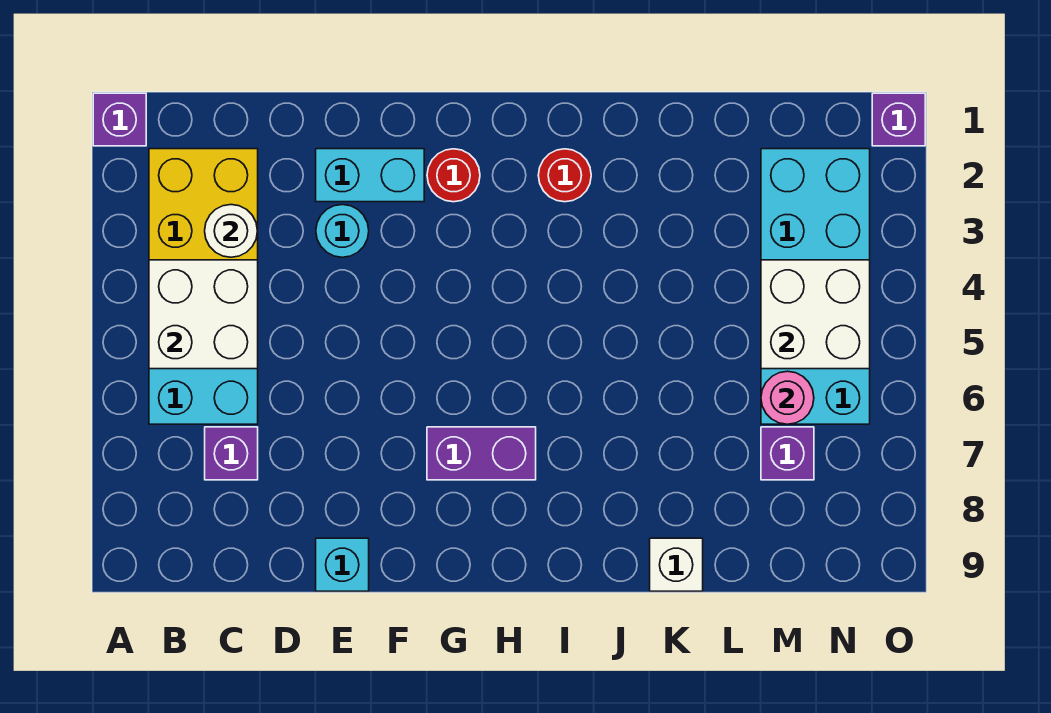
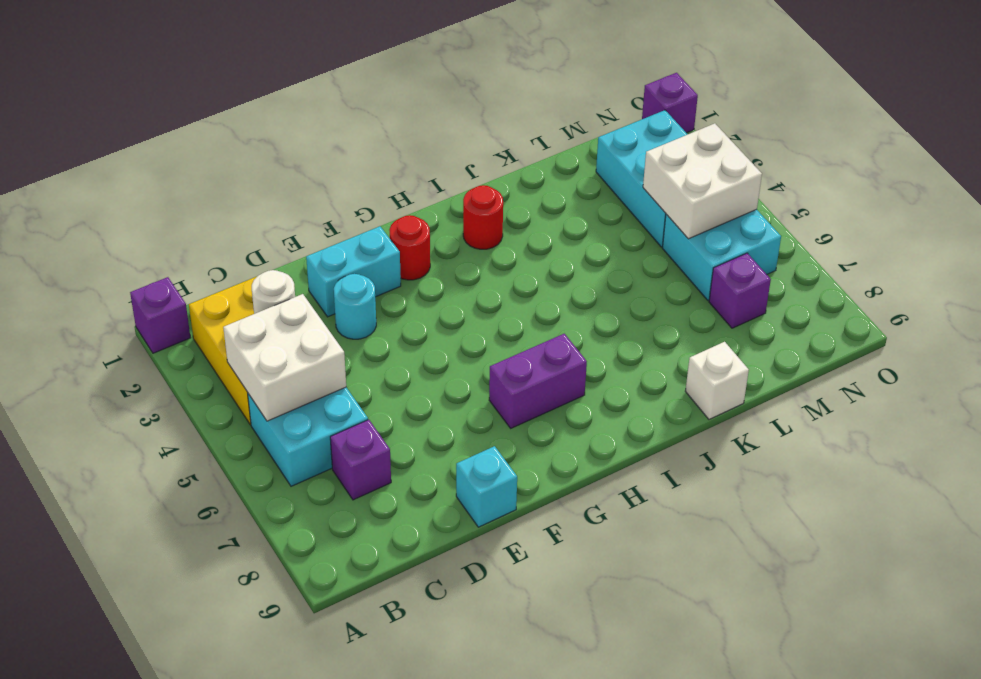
pink round brick M6 level 2 -> none

